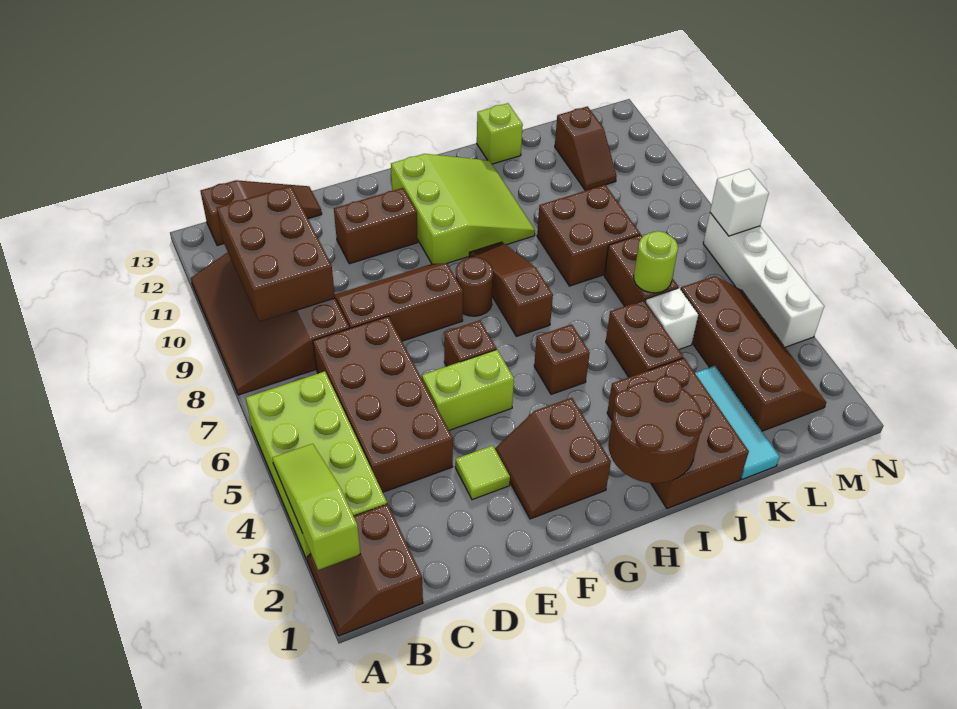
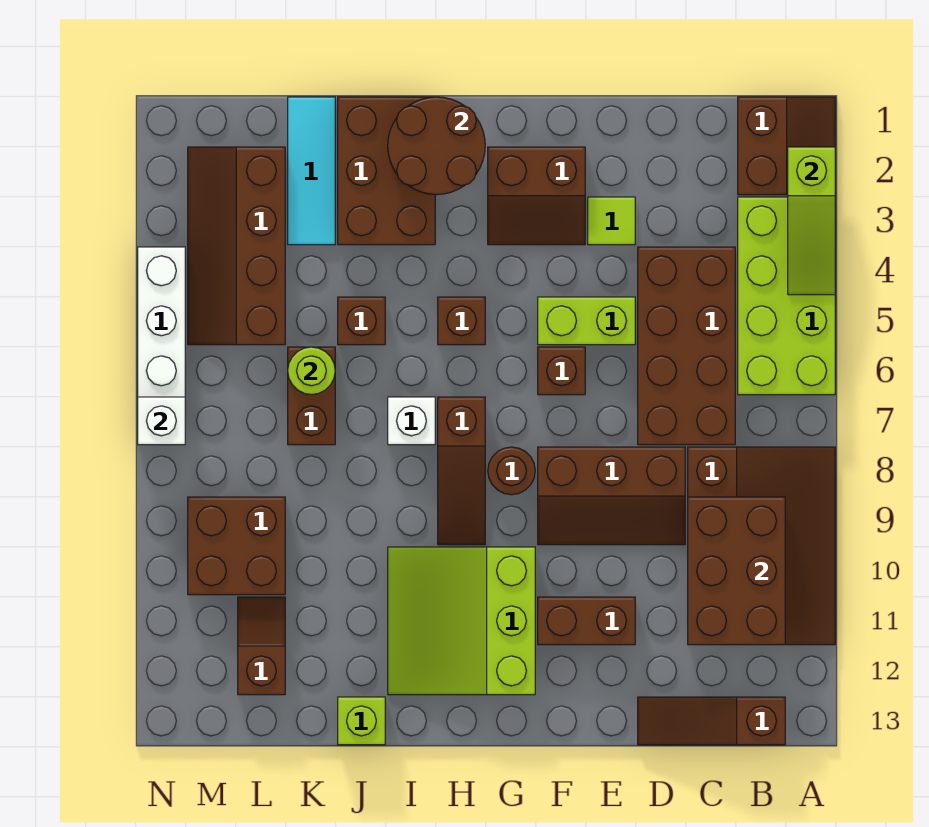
brown slope F2:G3 level 1 top G -> brown slope F2:G3 level 1 top 2
brown brick J4:J5 level 1 -> brown brick J5 level 1
brown brick J8:K9 level 1 -> brown brick L9:M10 level 1
white brick K5 level 1 -> white brick I7 level 1

